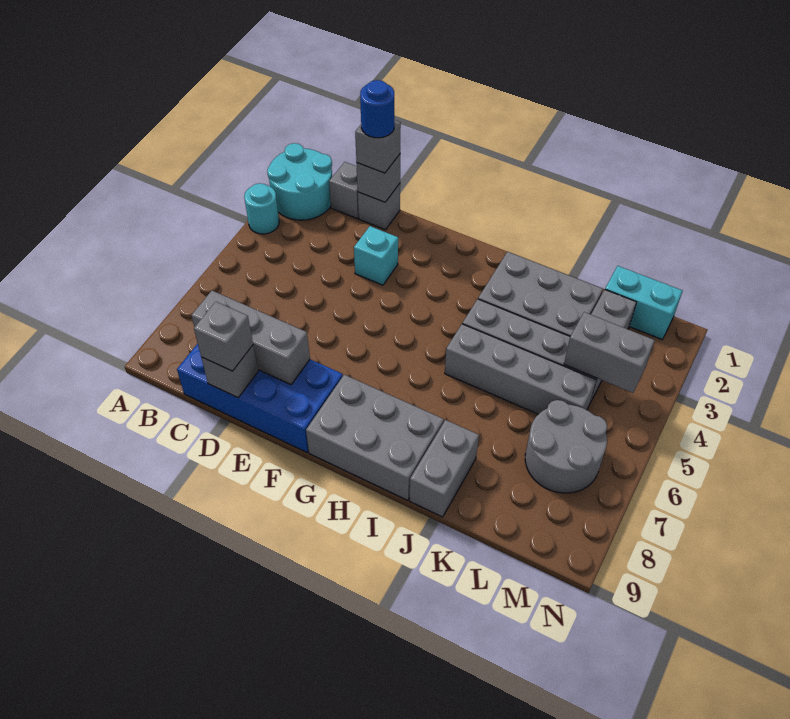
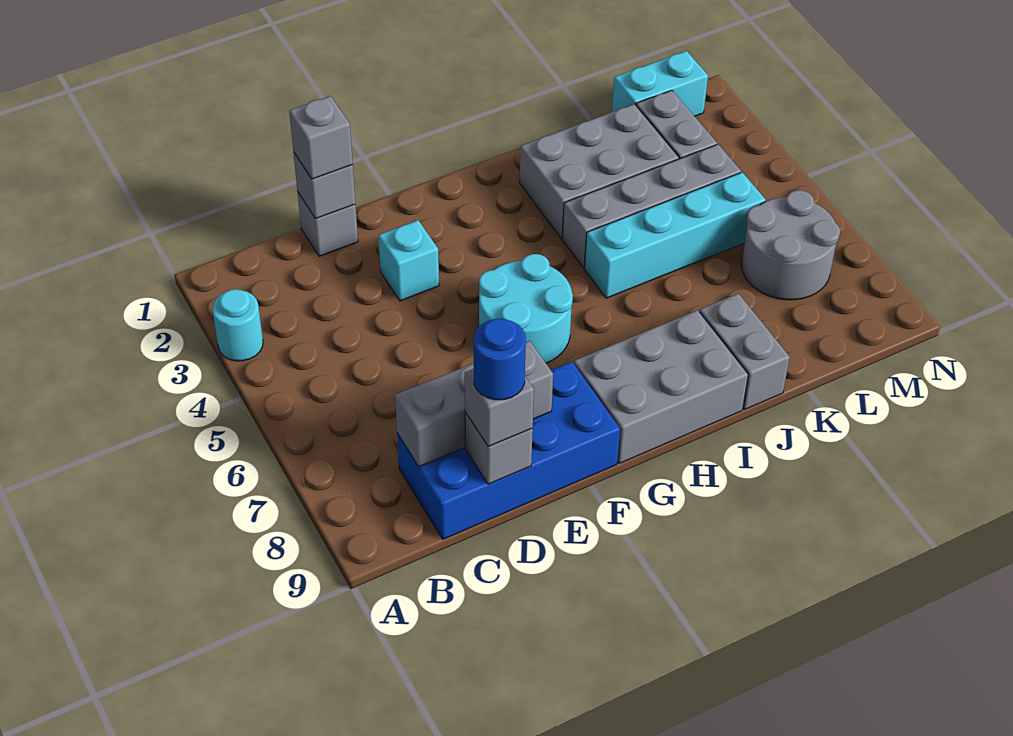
cyan round brick A1:B2 level 1 -> cyan round brick F5:G6 level 1
grey brick C1 level 1 -> none
blue round brick D1 level 4 -> blue round brick D9 level 4
grey brick I5:L5 level 1 -> cyan brick I5:L5 level 1
grey brick L4:M4 level 2 -> none

